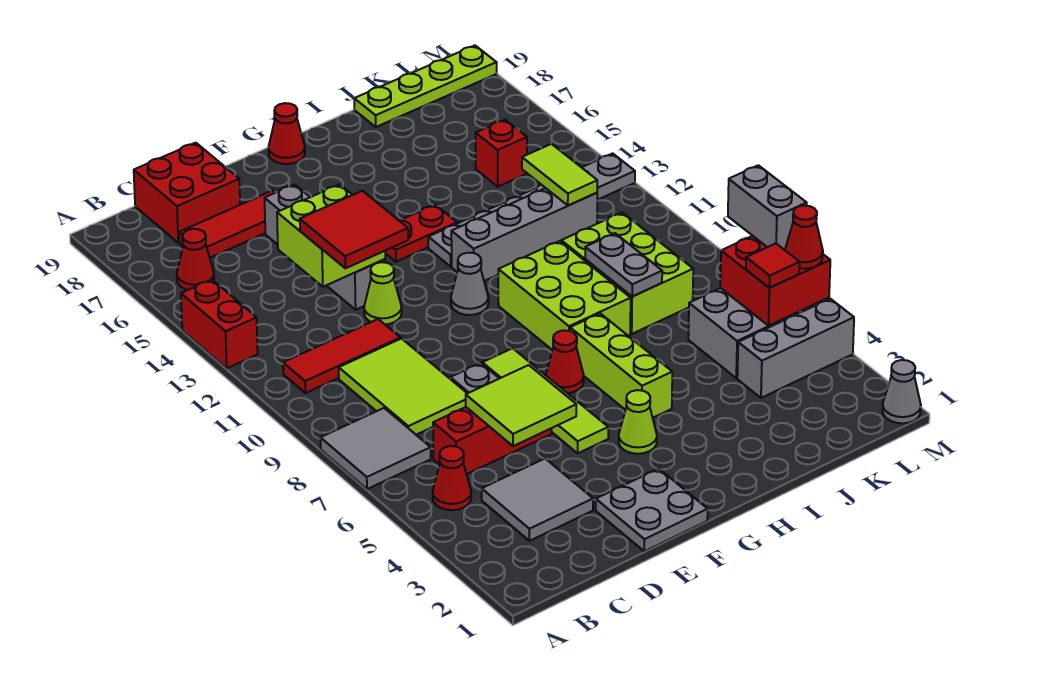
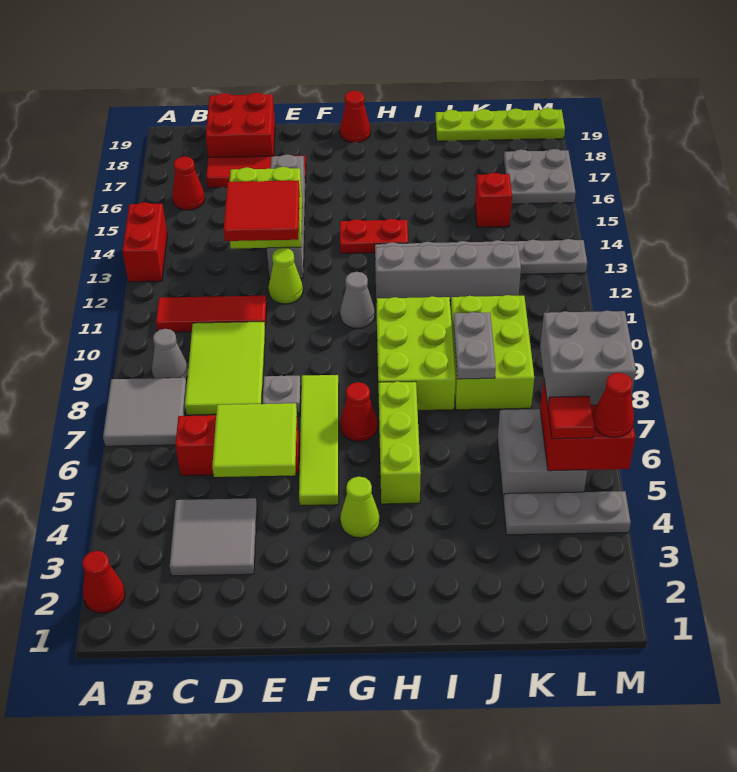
red cone B5 level 1 -> red cone A2 level 1
grey plate E1:F2 level 1 -> grey plate L16:M17 level 1
grey brick K4:M4 level 1 -> grey plate K4:M4 level 1
lime tile K12:K13 level 2 -> none
grey cone M1 level 1 -> grey cone B9 level 1
grey brick M6:M7 level 3 -> grey brick L6:M7 level 3

